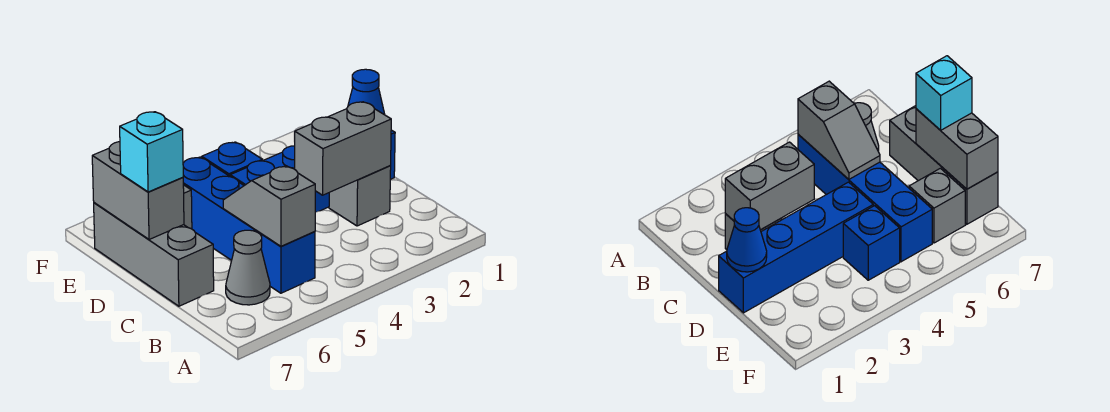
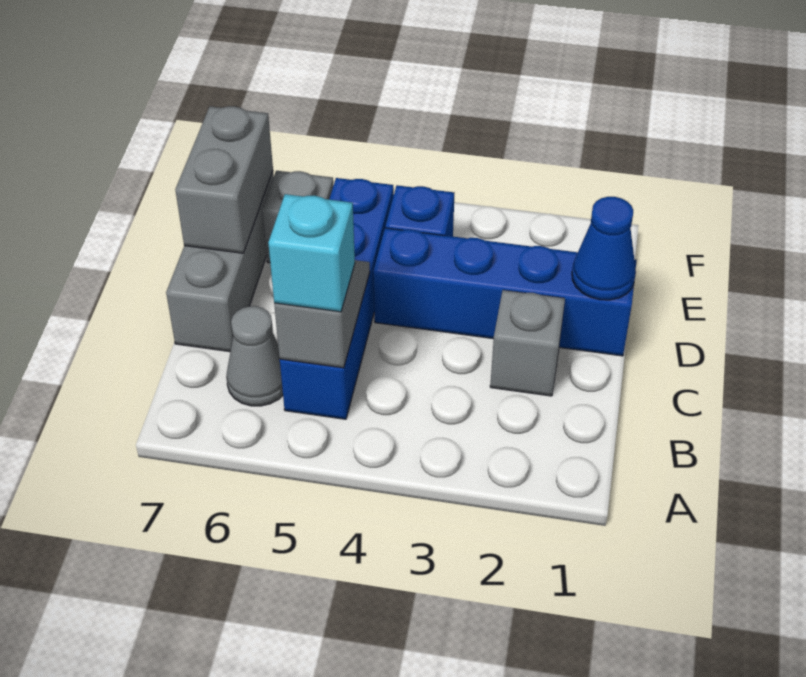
grey brick C2:C3 level 2 -> none
cyan brick D7 level 3 -> cyan brick B5 level 3

